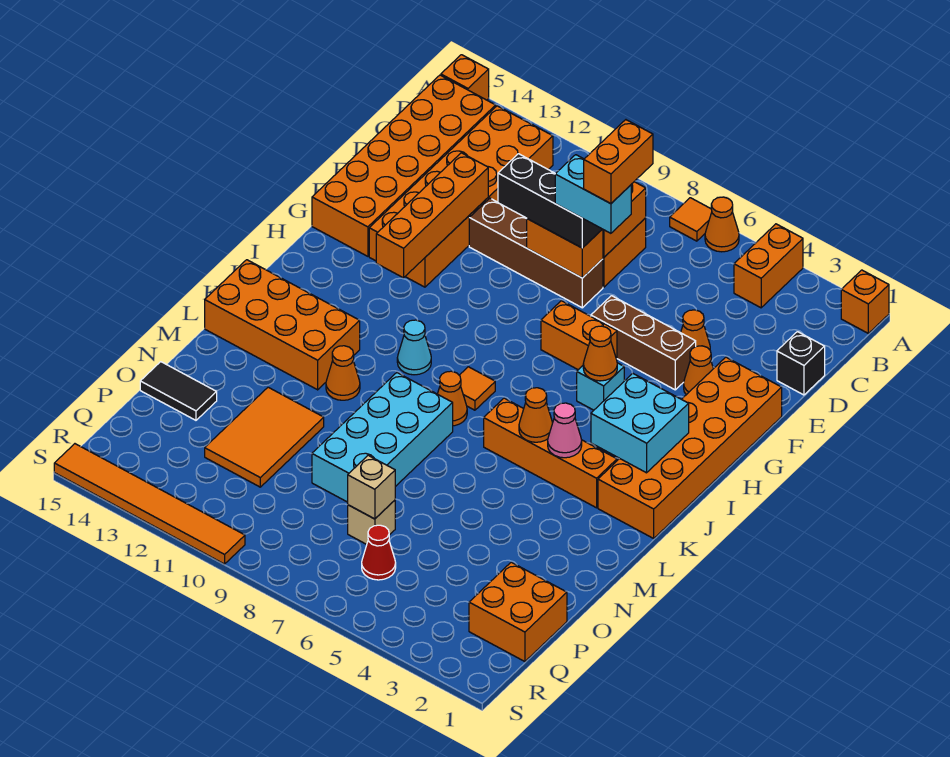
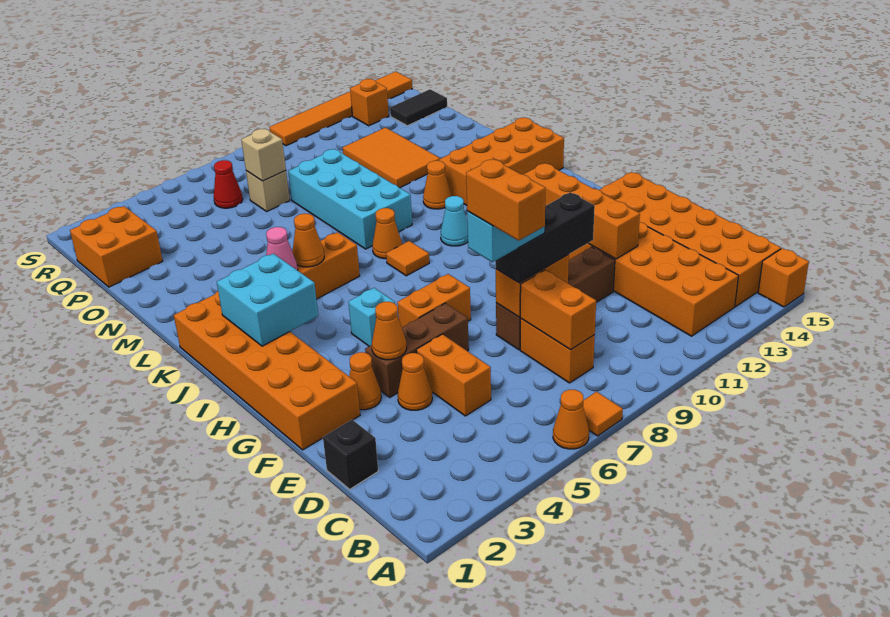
orange brick A1 level 1 -> orange brick R13 level 1
orange brick A4:B4 level 1 -> orange brick D5:E5 level 1
orange cone H5 level 2 -> orange cone F4 level 2
black tile O14:O15 level 1 -> black tile Q14:Q15 level 1

